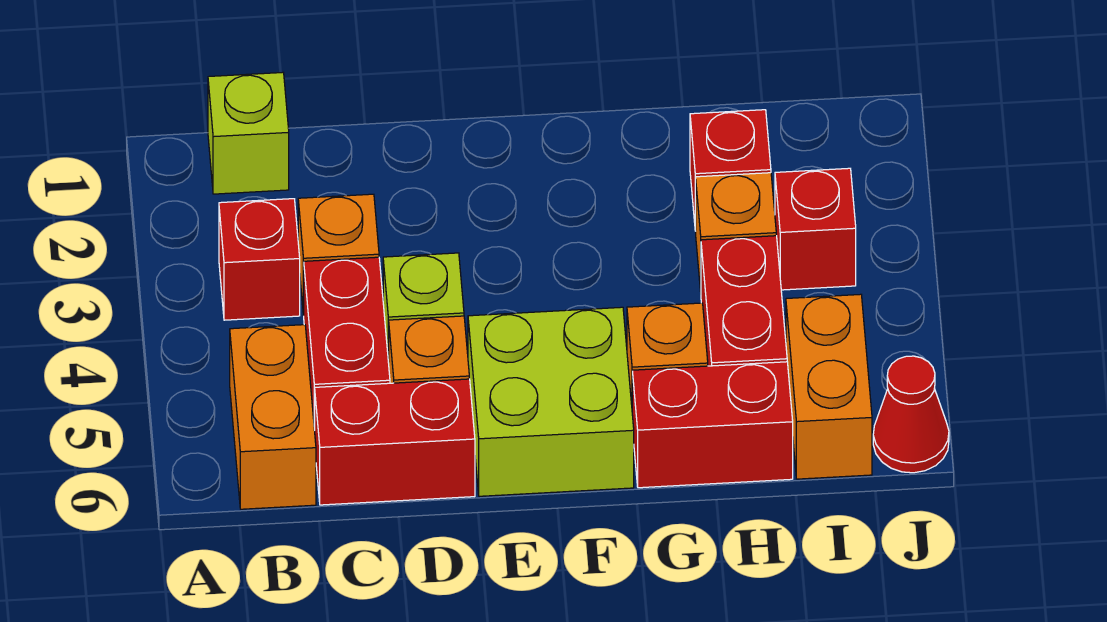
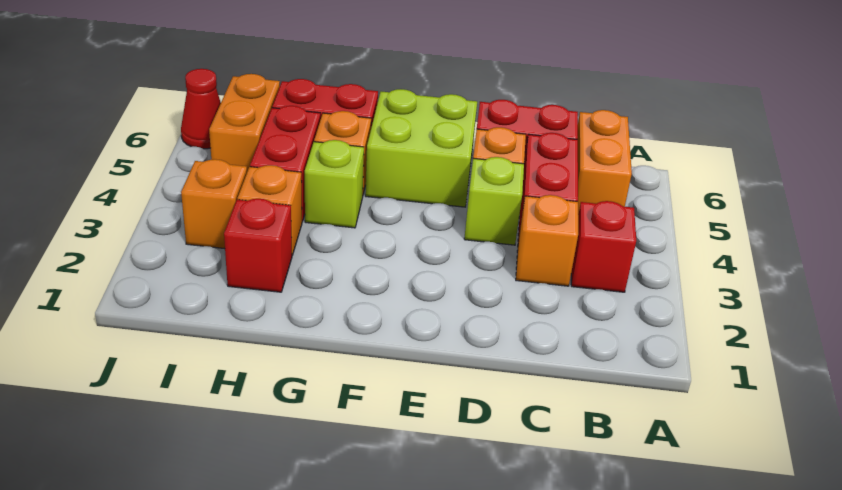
lime brick B1 level 1 -> lime brick G4 level 1
red brick I3 level 1 -> orange brick I3 level 1

